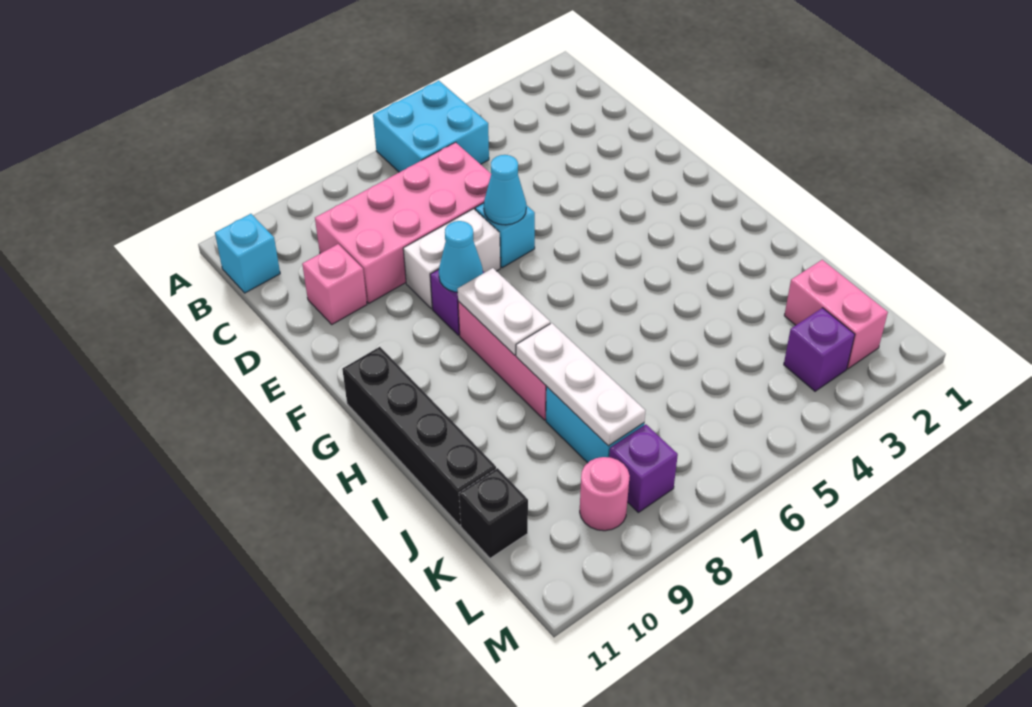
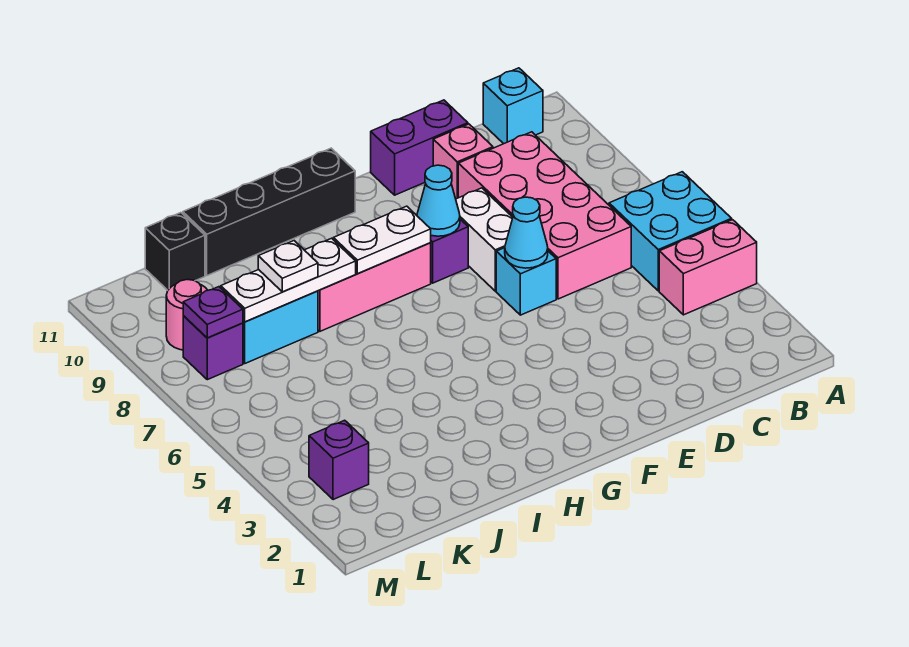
none -> purple brick D11:E11 level 1
none -> white plate J8 level 3
pink brick K2:L2 level 1 -> pink brick A4:B4 level 1
none -> purple plate L8 level 2

